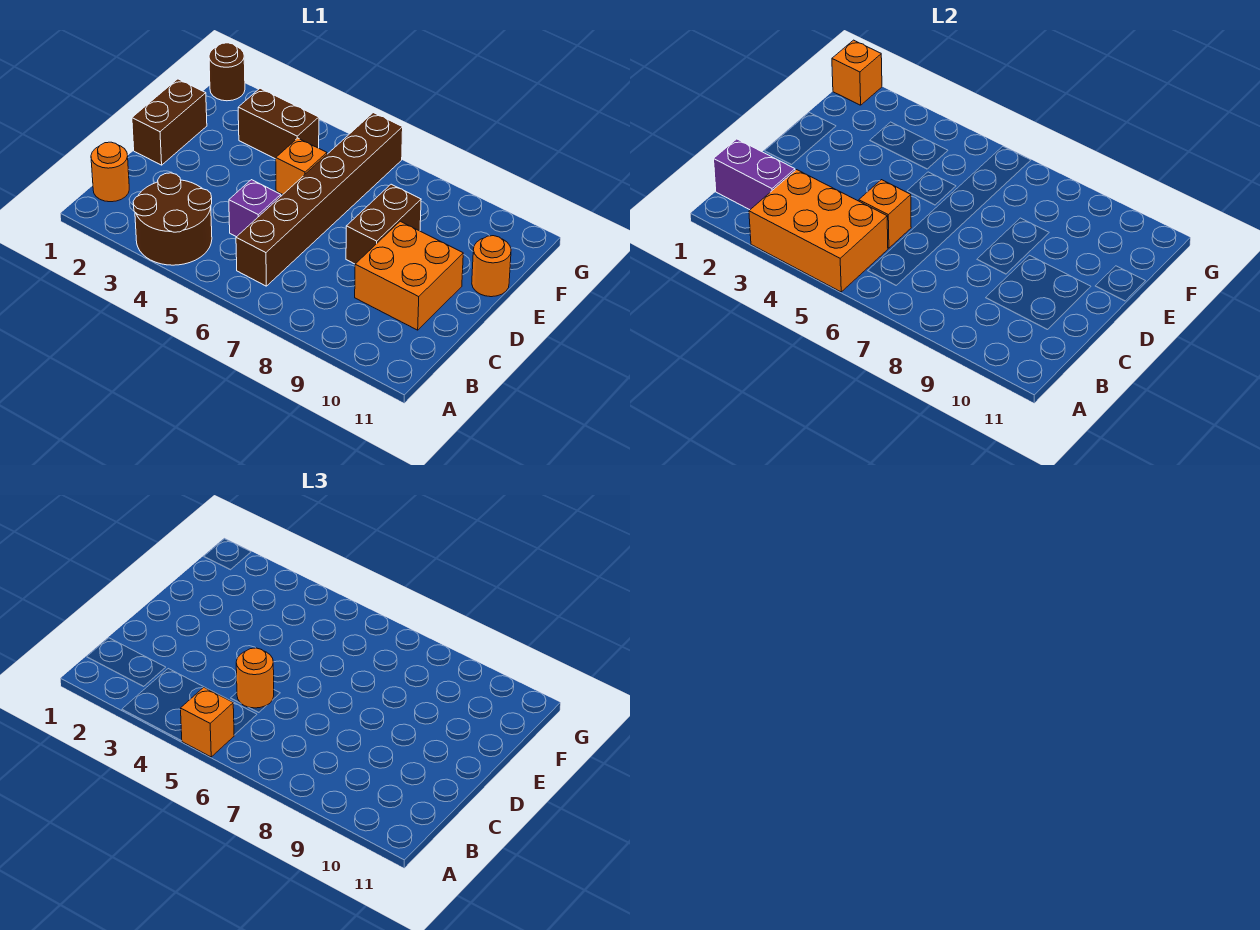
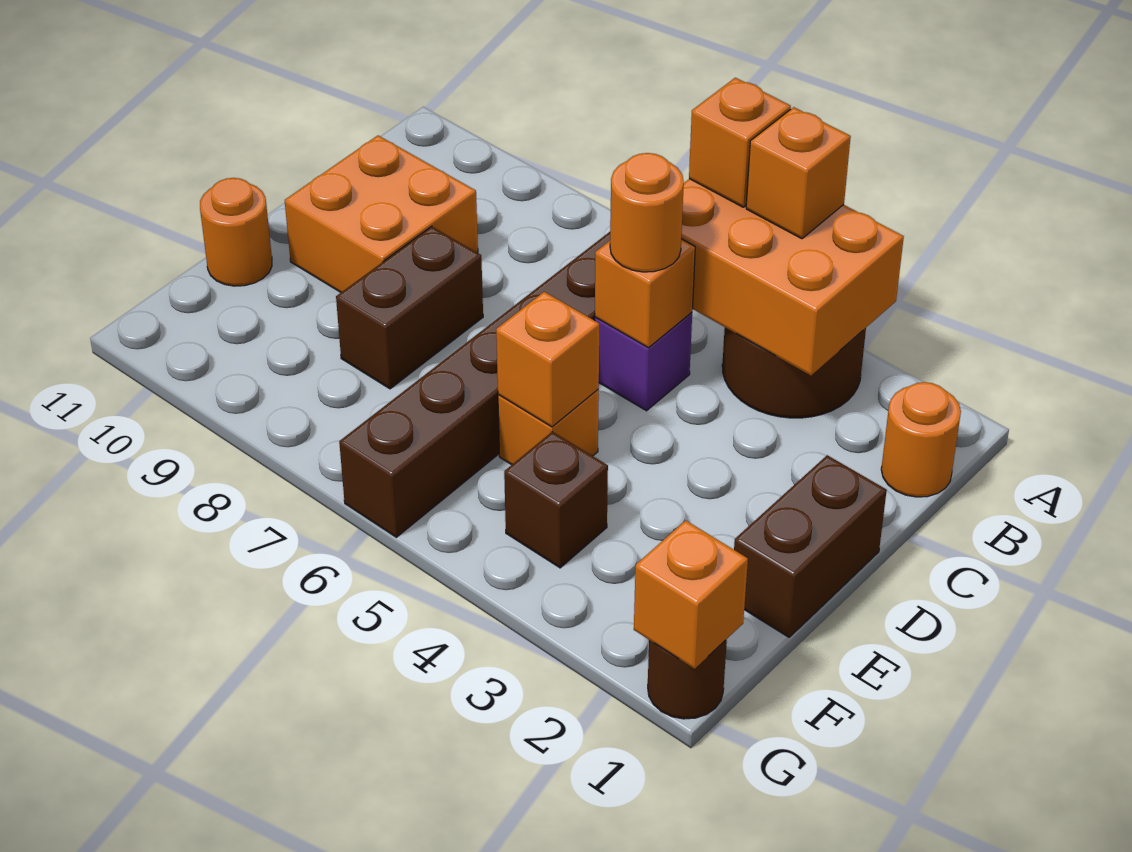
none -> orange brick A4 level 3
purple brick B1:B2 level 2 -> none
none -> orange brick E5 level 2
brown brick F3:F4 level 1 -> brown brick F4 level 1

